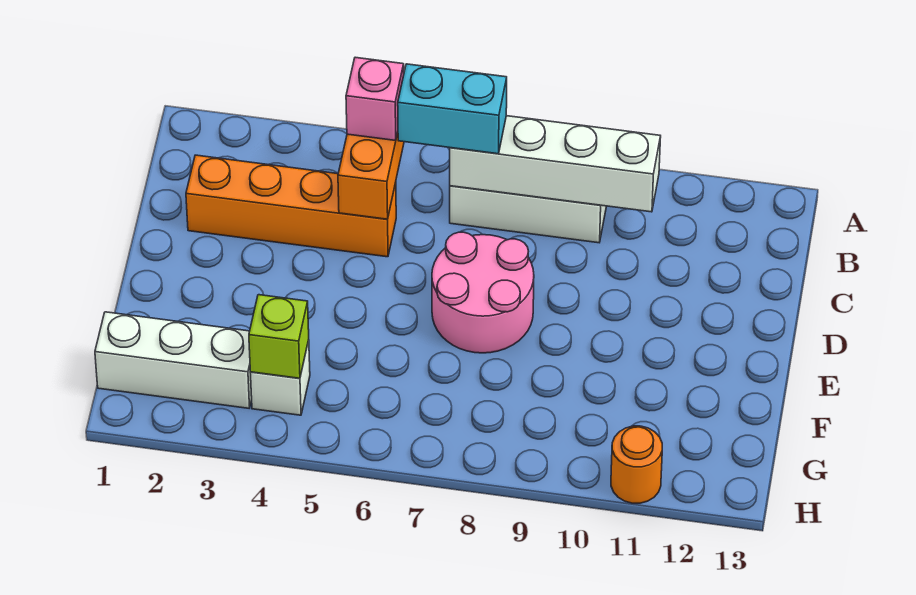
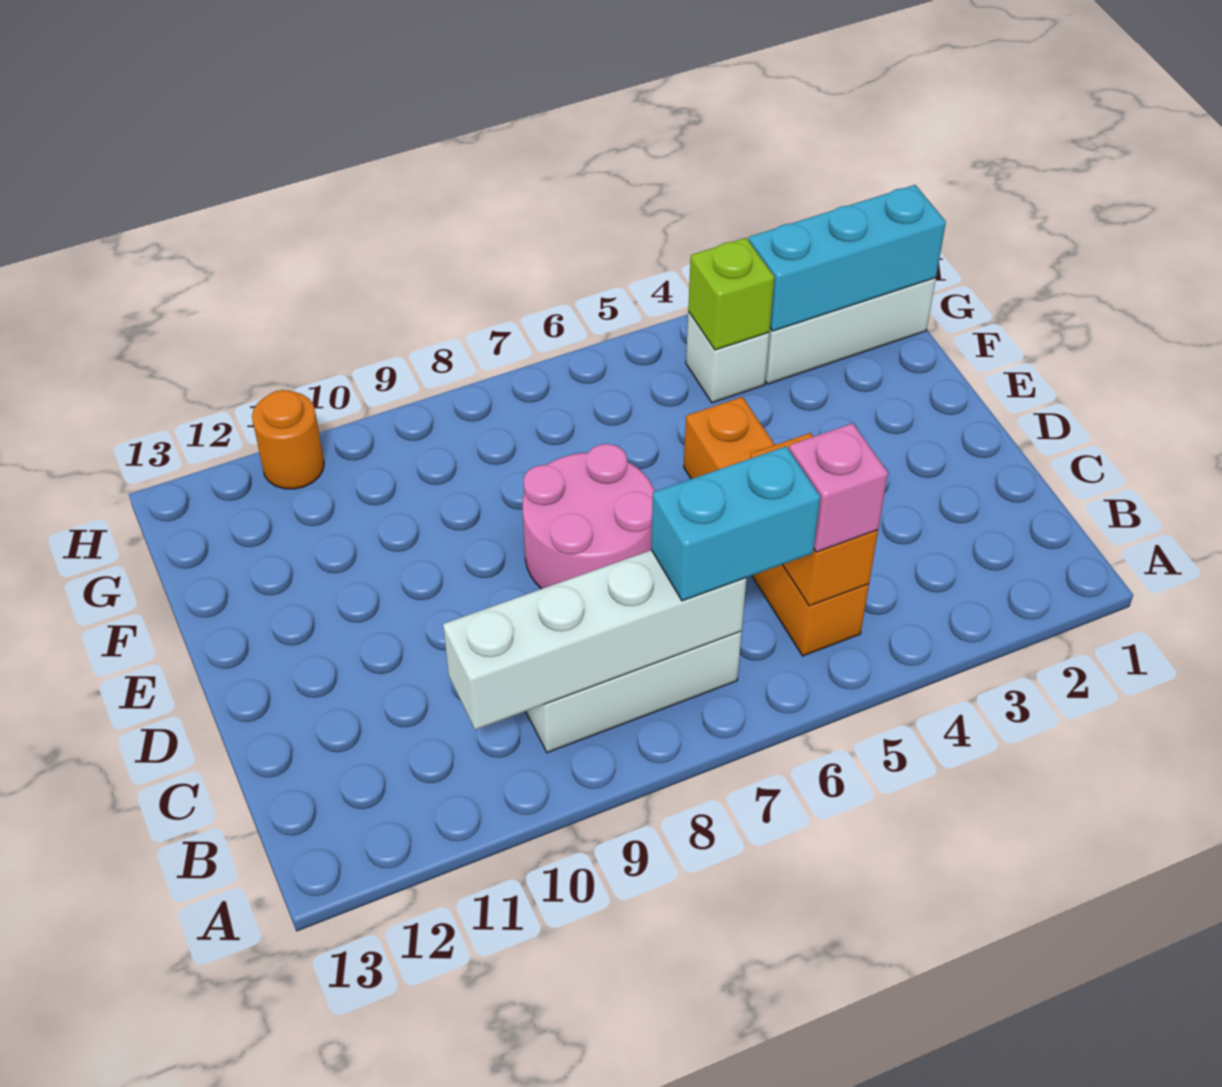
orange brick C2:C5 level 1 -> orange brick B5:E5 level 1
none -> cyan brick G1:G3 level 2

